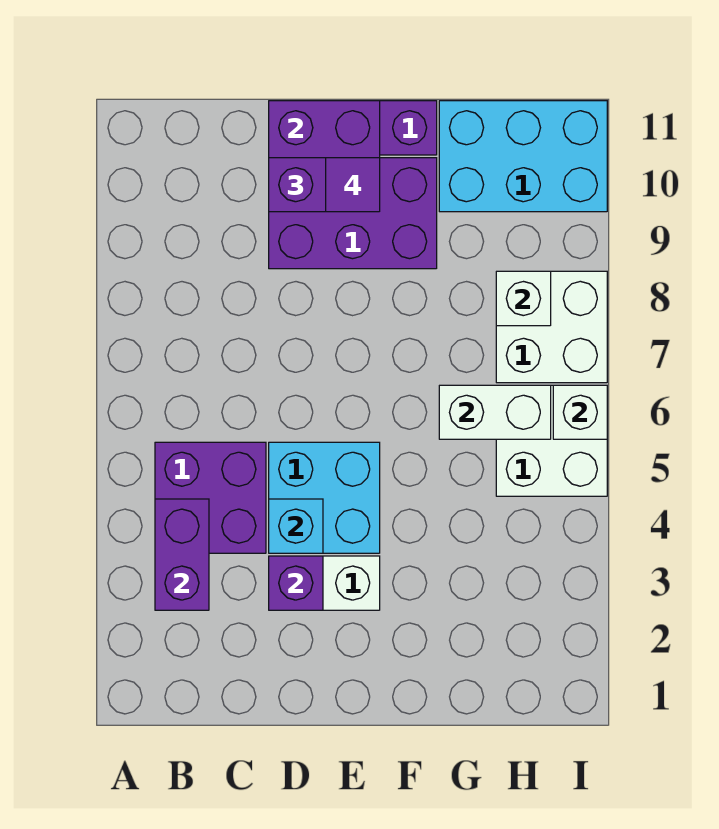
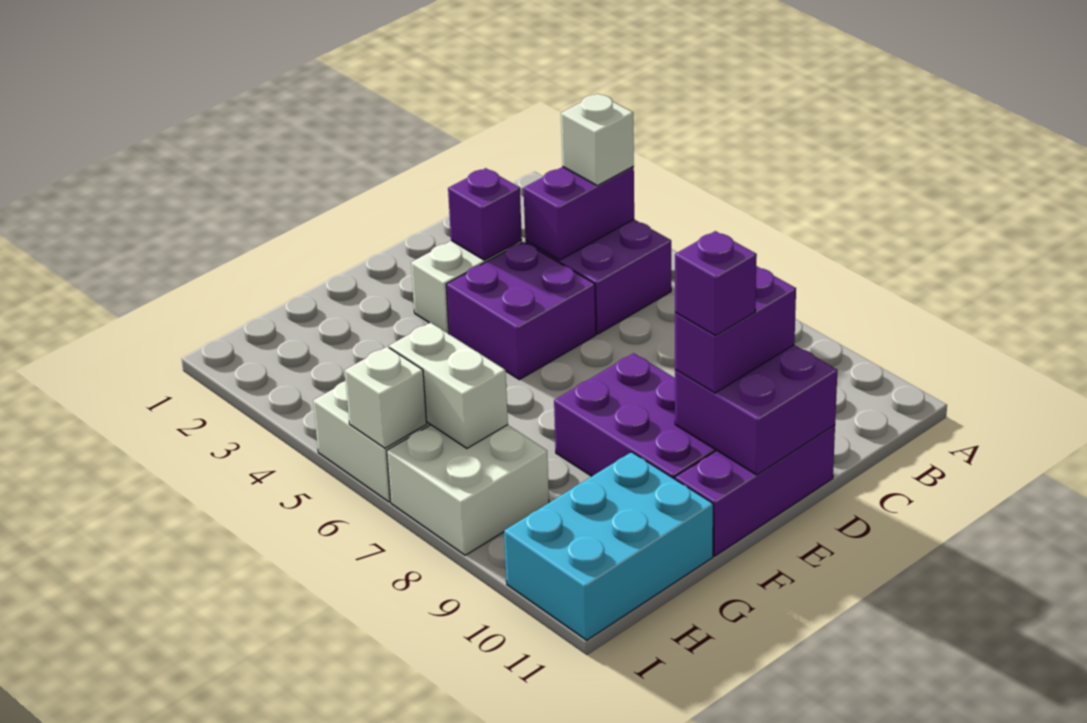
purple brick B3:B4 level 2 -> purple brick B4:C4 level 2
cyan brick D4:E5 level 1 -> purple brick D4:E5 level 1
cyan brick D4 level 2 -> none
purple brick D9:F10 level 1 -> purple brick E8:F10 level 1
purple tile E10 level 4 -> purple brick E10 level 4
white brick G6:H6 level 2 -> white brick H6:H7 level 2
white brick H8 level 2 -> white brick B4 level 3

